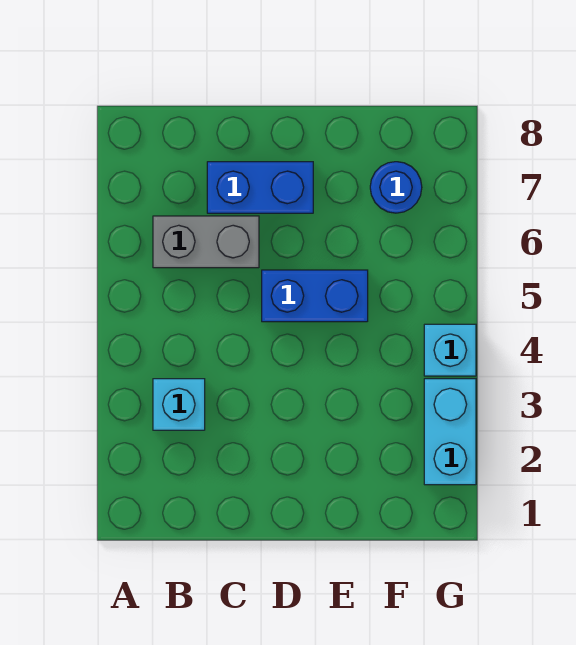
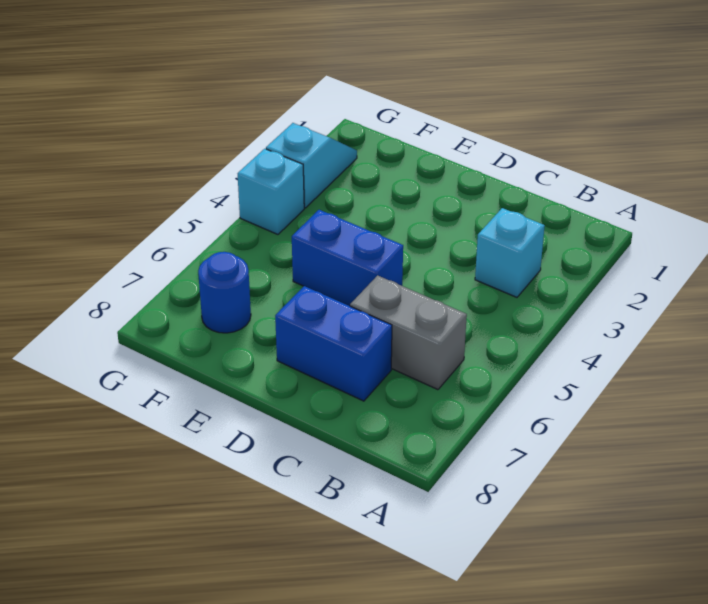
cyan brick G2:G3 level 1 -> cyan slope G2:G3 level 1 top 3

